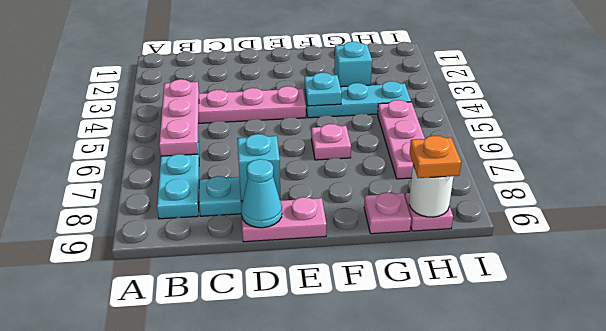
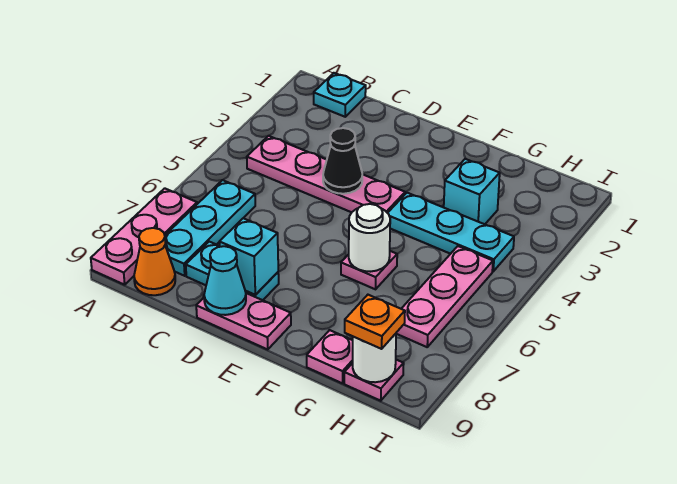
pink plate B4:B6 level 2 -> pink plate A7:A9 level 1
none -> orange cone B9 level 1
none -> black cone D4 level 2
cyan plate F4 level 2 -> cyan plate B1 level 1
none -> white round brick F6 level 2

